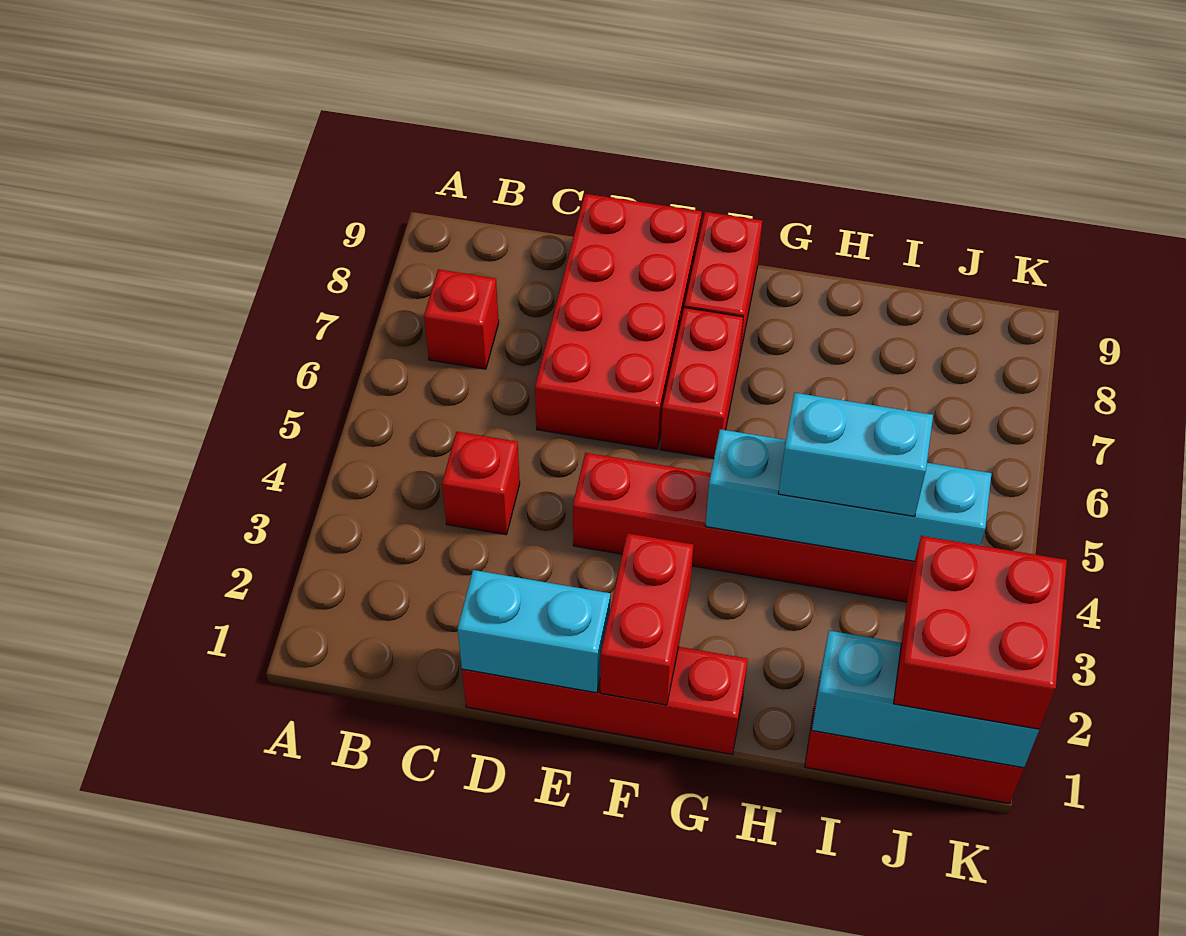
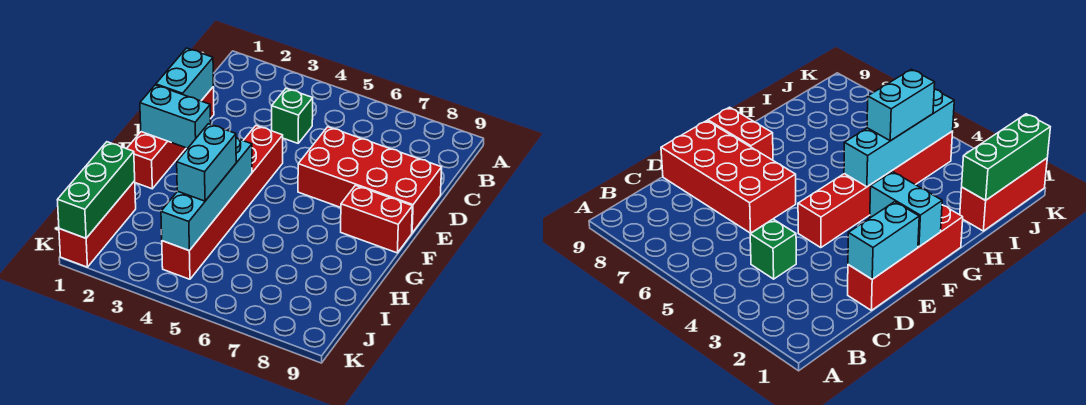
red brick B7 level 1 -> none
red brick C4 level 1 -> green brick C4 level 1
red brick F1:F2 level 2 -> cyan brick F1:F2 level 2
red brick F6:F7 level 1 -> none
cyan brick I1:K1 level 2 -> green brick I1:K1 level 2
red brick J1:K2 level 3 -> none

